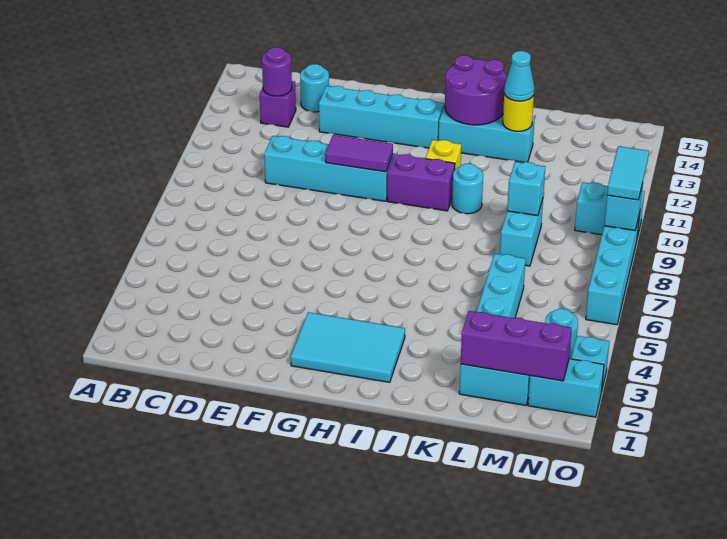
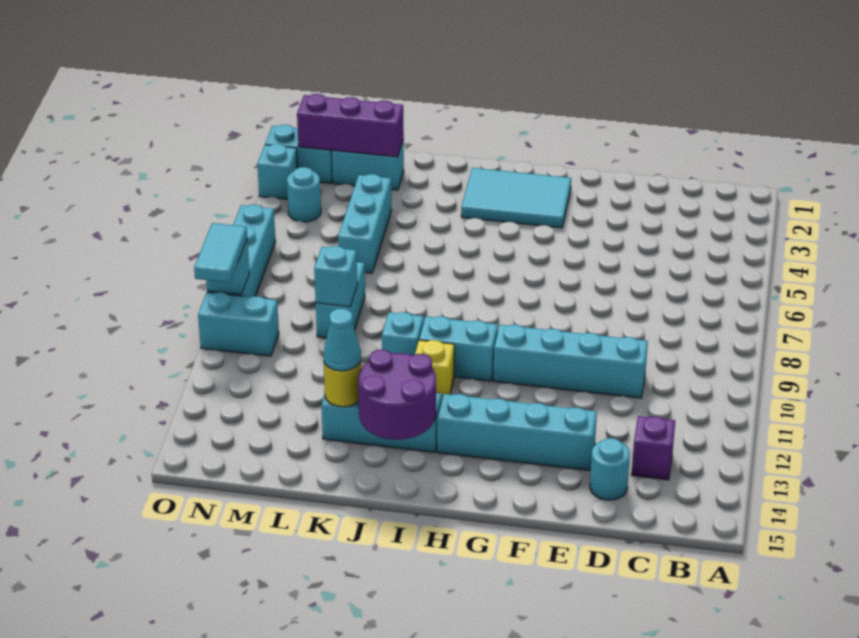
purple round brick C13 level 2 -> none
purple tile F10:G10 level 2 -> none
purple brick H10:I10 level 1 -> cyan brick H10:I10 level 1
cyan round brick J10 level 1 -> cyan brick J10 level 1

